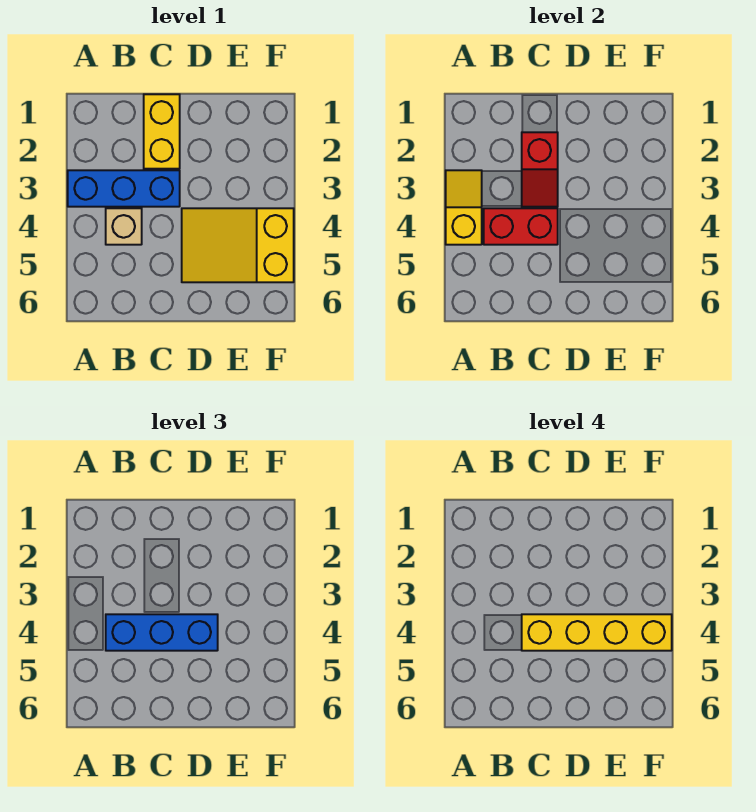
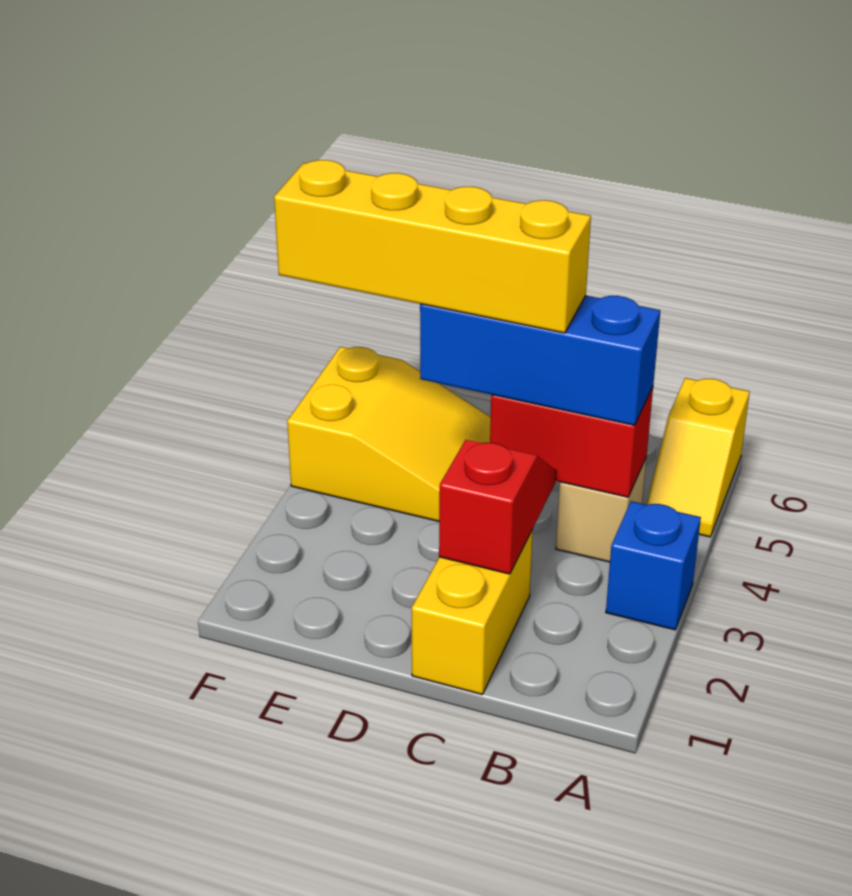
blue brick A3:C3 level 1 -> blue brick A3 level 1
yellow slope A3:A4 level 2 top 4 -> yellow slope A5:A6 level 1 top 6

